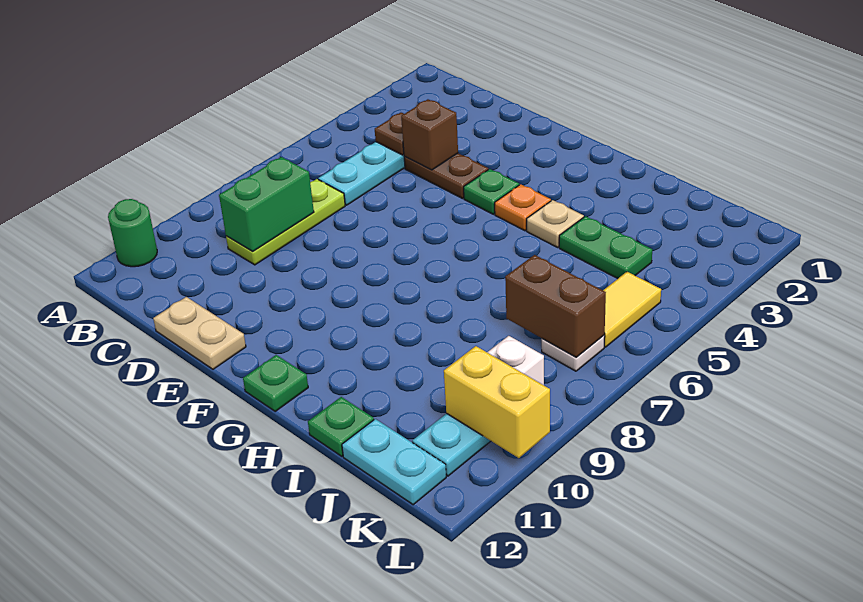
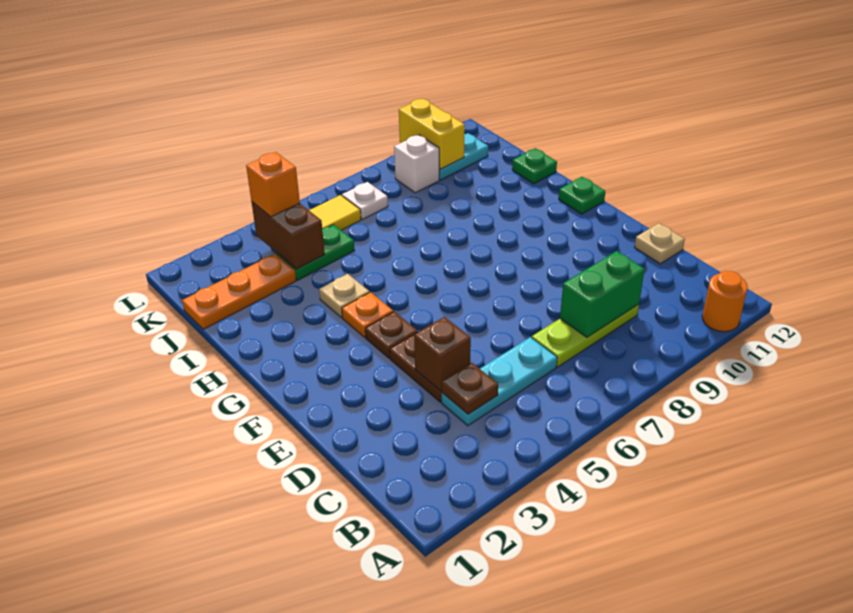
green round brick A11 level 1 -> orange round brick A11 level 1
tan plate D12:E12 level 1 -> tan plate D12 level 1
green plate F4 level 1 -> brown plate F4 level 1
green plate I4:J4 level 1 -> green plate J4:J5 level 1
none -> orange plate J1:J3 level 1
brown brick J7:K7 level 2 -> brown brick J4:K4 level 2
cyan plate J12:K12 level 1 -> none
none -> orange brick K4 level 3

